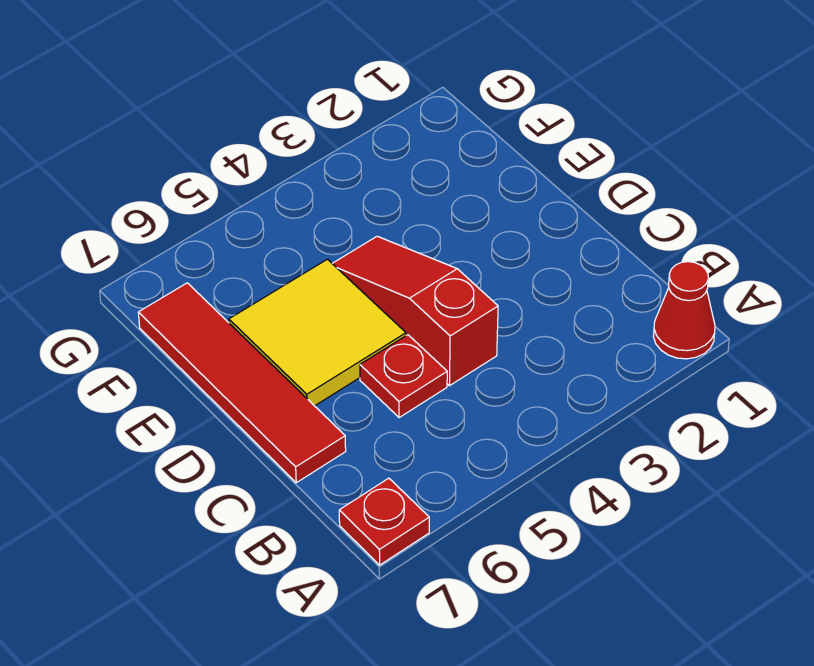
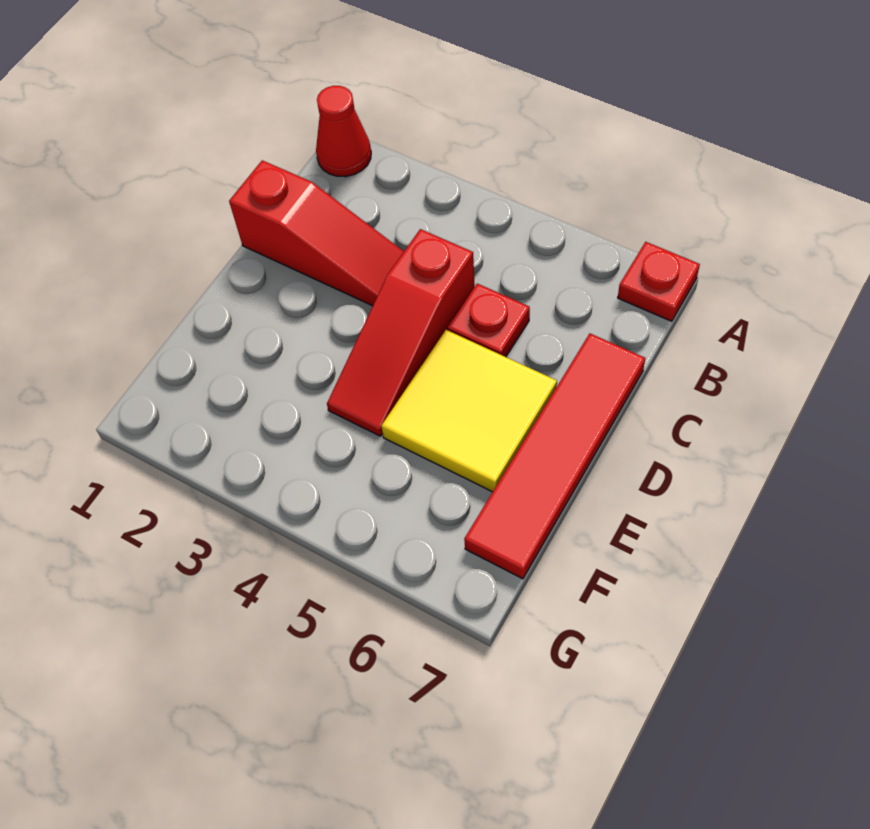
none -> red slope C1:C3 level 1 top 1

